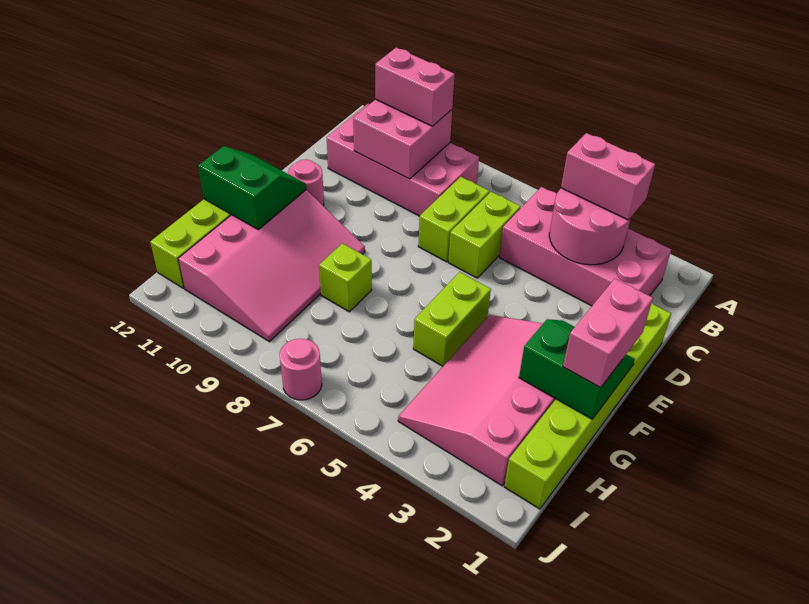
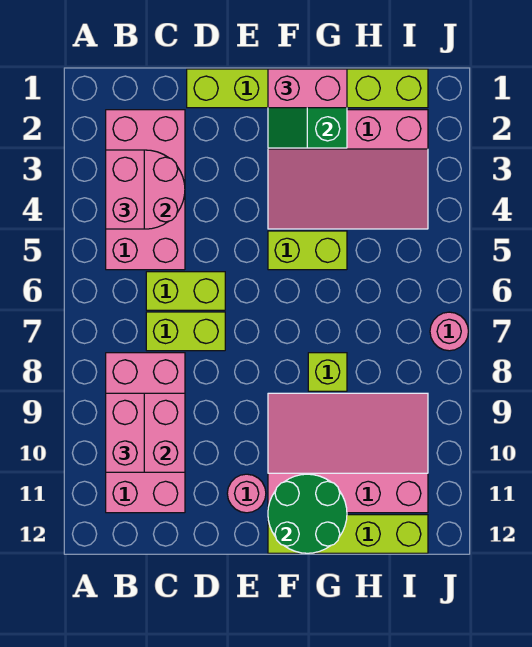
green slope F11:G12 level 2 top G -> green round brick F11:G12 level 2

